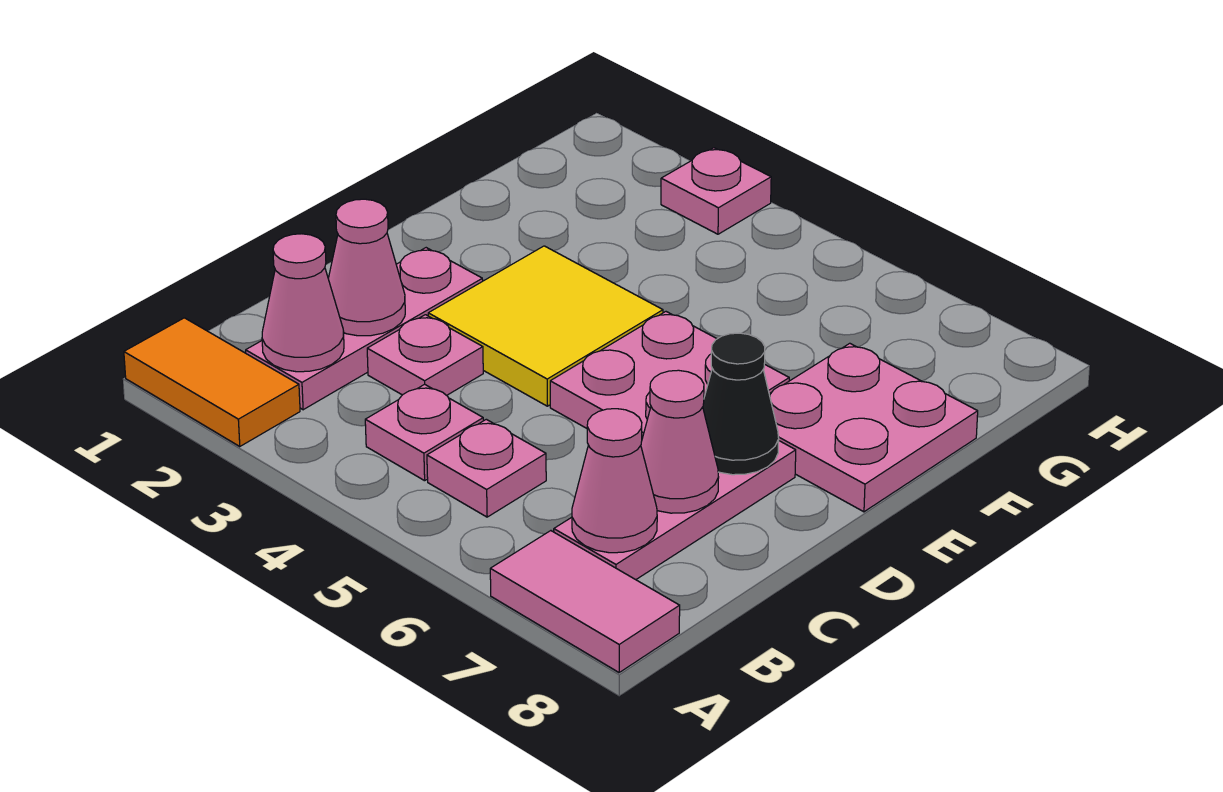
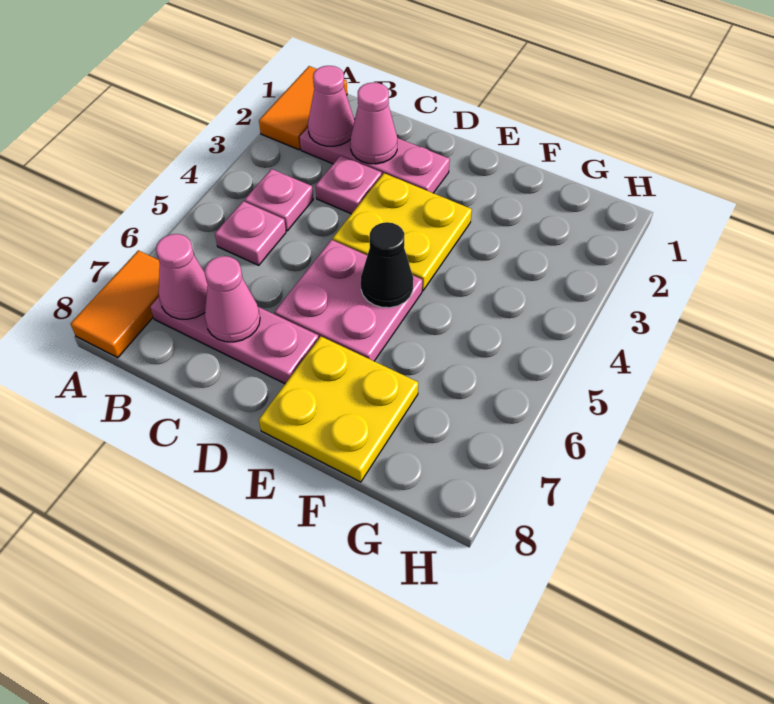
pink tile A7:A8 level 1 -> orange tile A7:A8 level 1
yellow tile D3:E4 level 1 -> yellow plate D3:E4 level 1
black cone D7 level 2 -> black cone E5 level 2
pink plate E7:F8 level 1 -> yellow plate E7:F8 level 1
pink plate H3 level 1 -> none

